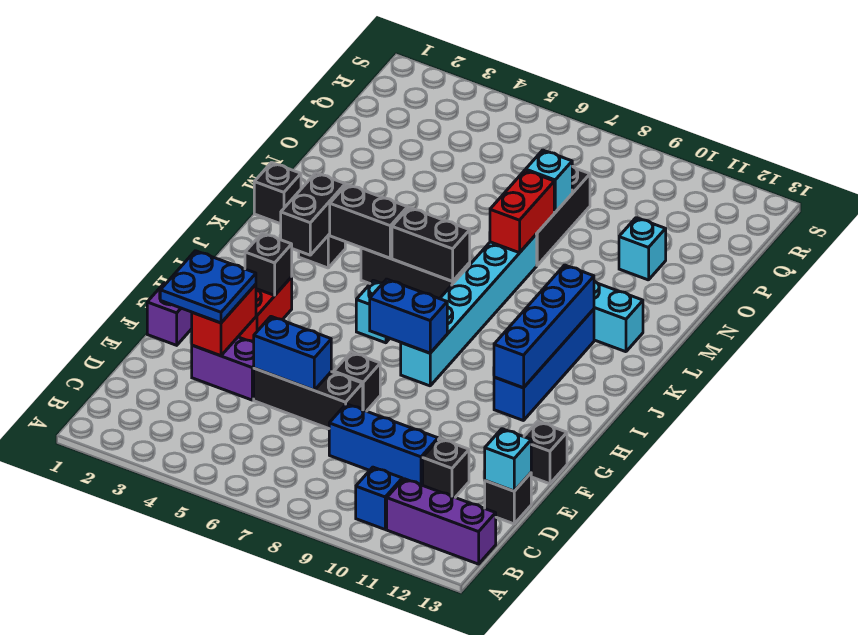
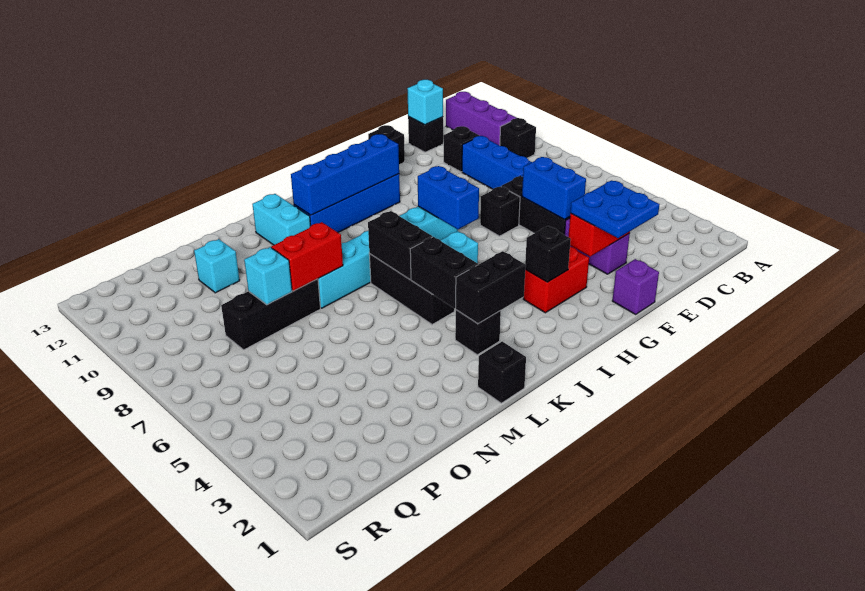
blue brick B10 level 1 -> black brick B10 level 1

